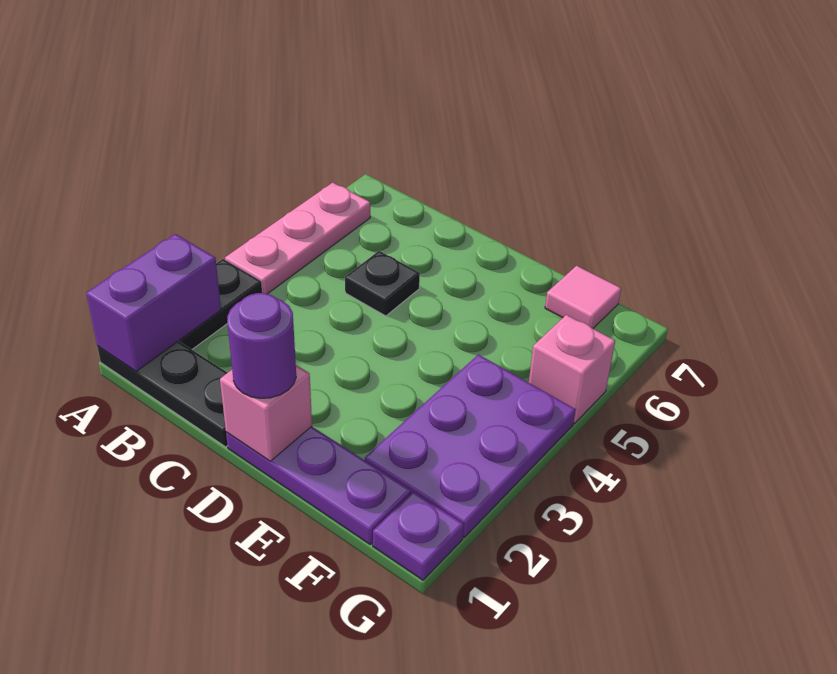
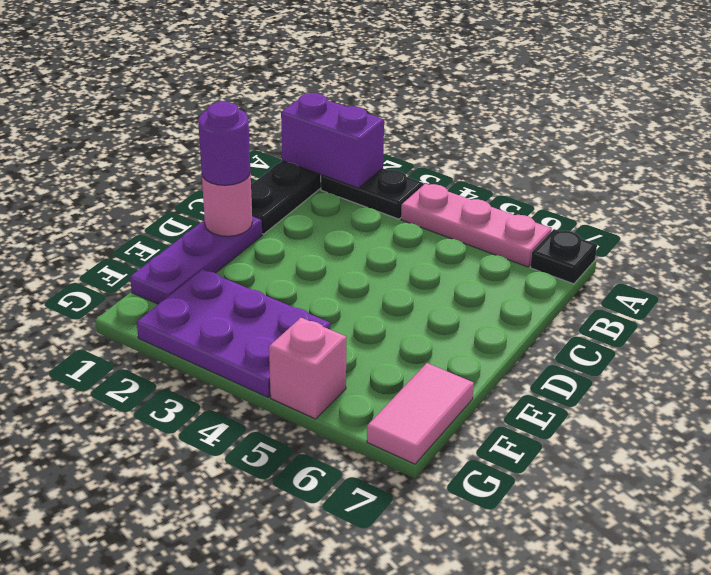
black plate C5 level 1 -> black plate A7 level 1
pink brick D1 level 2 -> pink round brick D1 level 2
pink tile F7 level 1 -> pink tile F7:G7 level 1
purple plate G1 level 1 -> none

